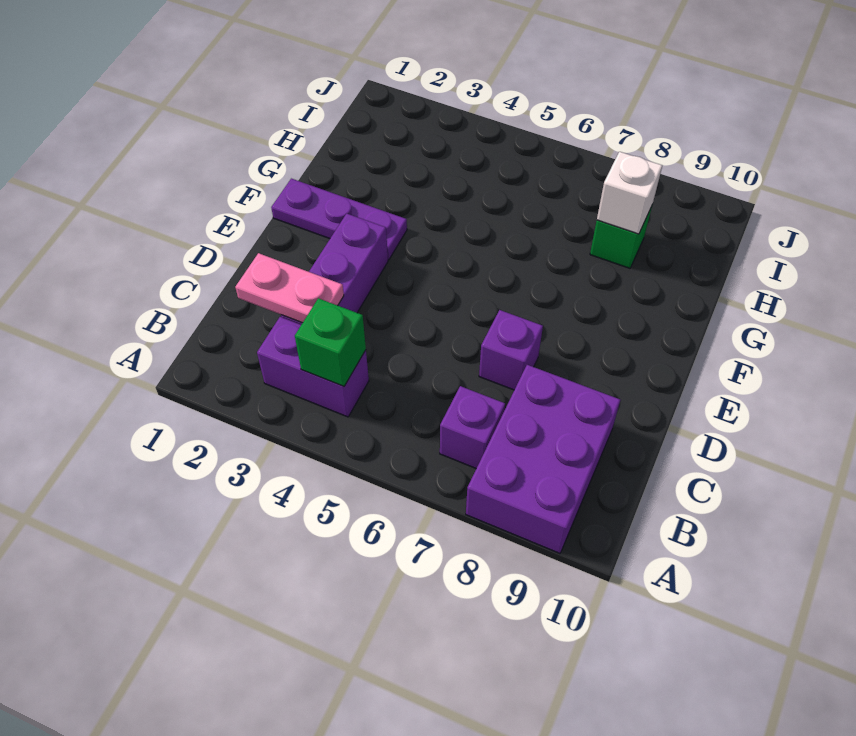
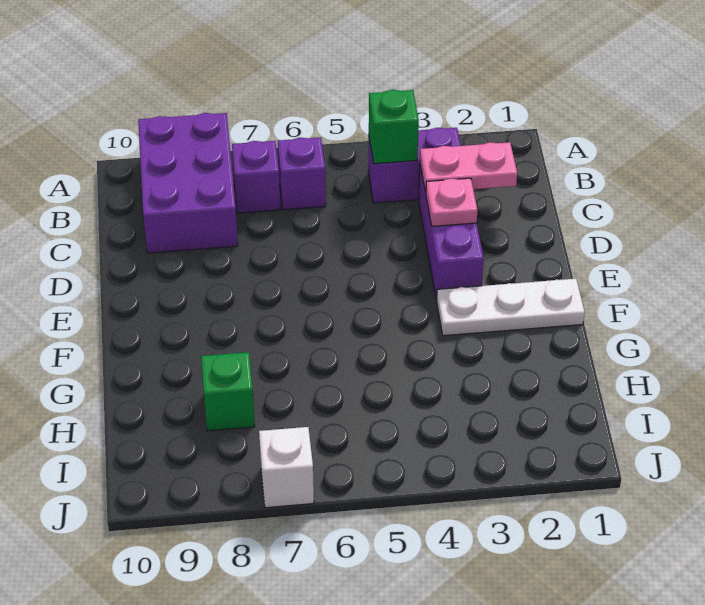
none -> pink plate D3 level 2
purple brick D7 level 1 -> purple brick B6 level 1
purple plate F1:F3 level 1 -> white plate F1:F3 level 1
white brick H8 level 2 -> white brick J7 level 1

